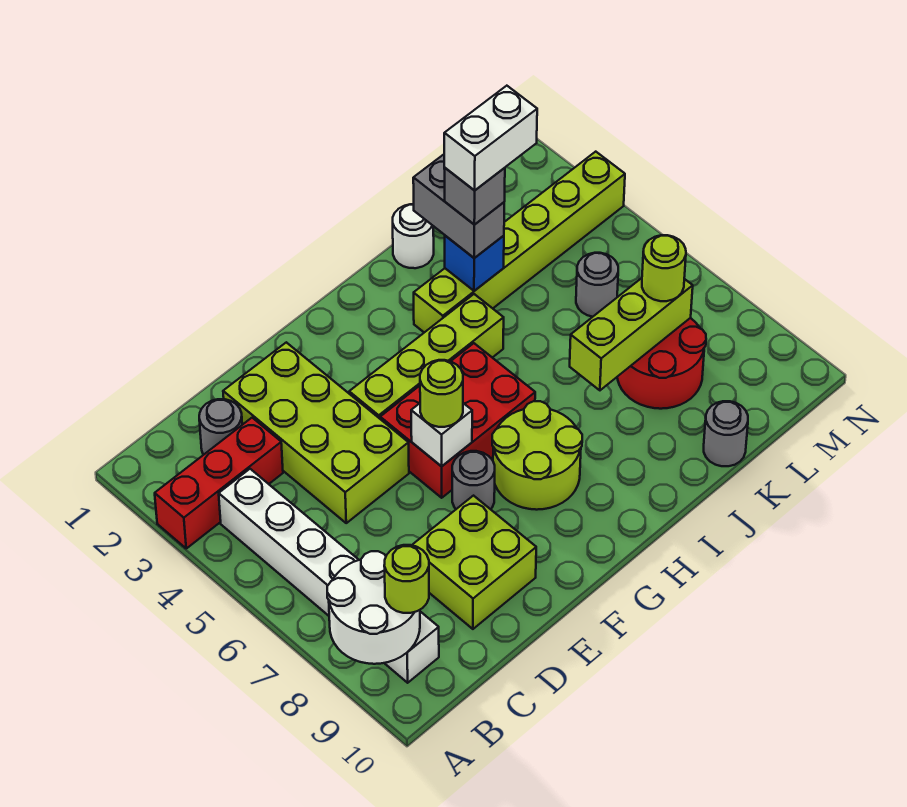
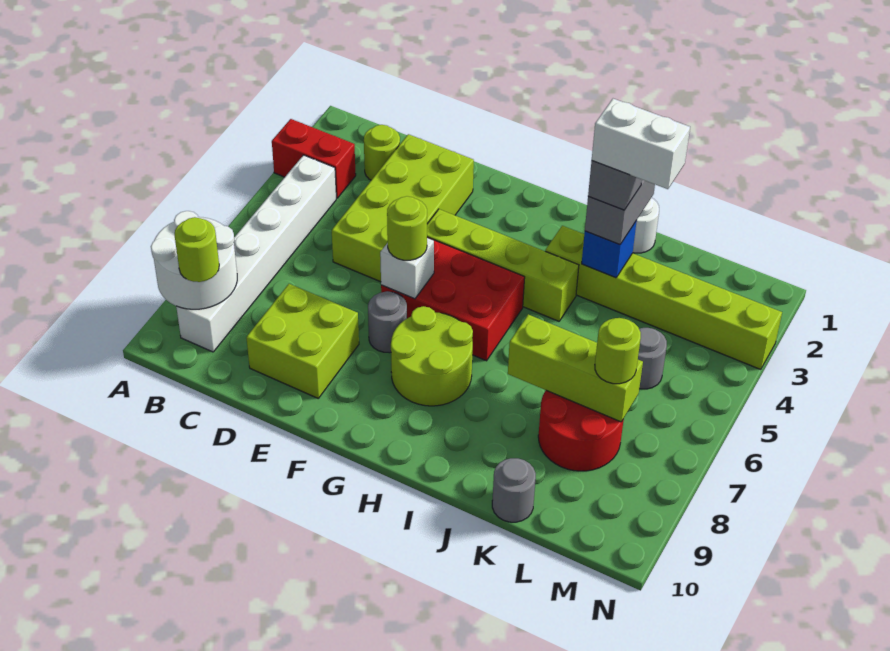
red brick A3:C3 level 1 -> red brick A3:B3 level 1
grey round brick C2 level 1 -> lime round brick C2 level 1

